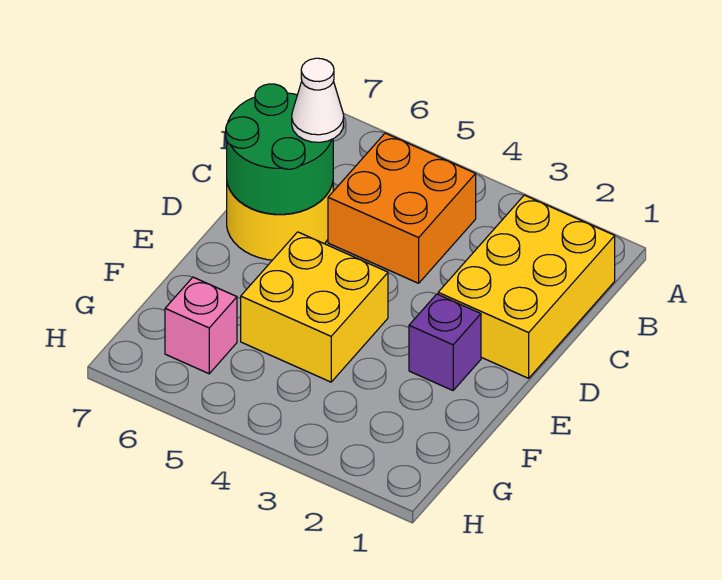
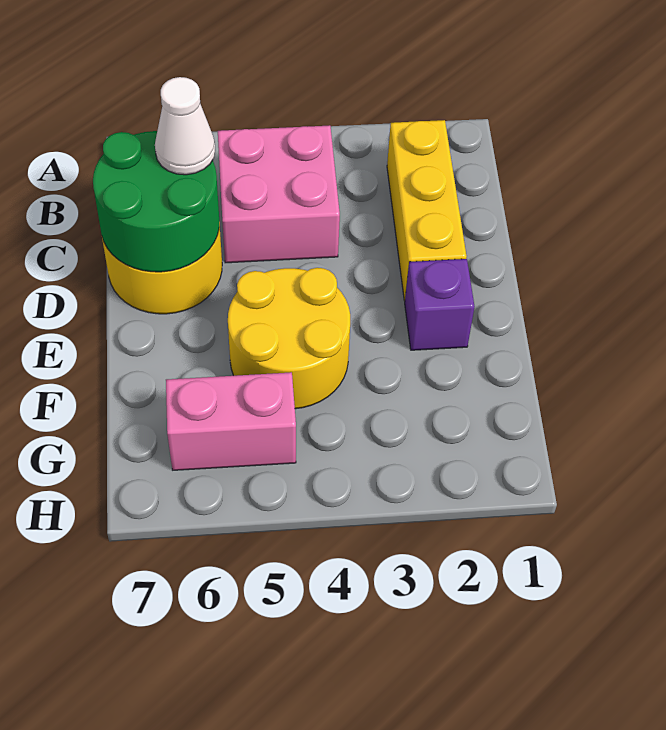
yellow brick B1:D2 level 1 -> yellow brick B2:D2 level 1
orange brick B4:C5 level 1 -> pink brick B4:C5 level 1
yellow brick E4:F5 level 1 -> yellow round brick E4:F5 level 1
pink brick G6 level 1 -> pink brick G5:G6 level 1

